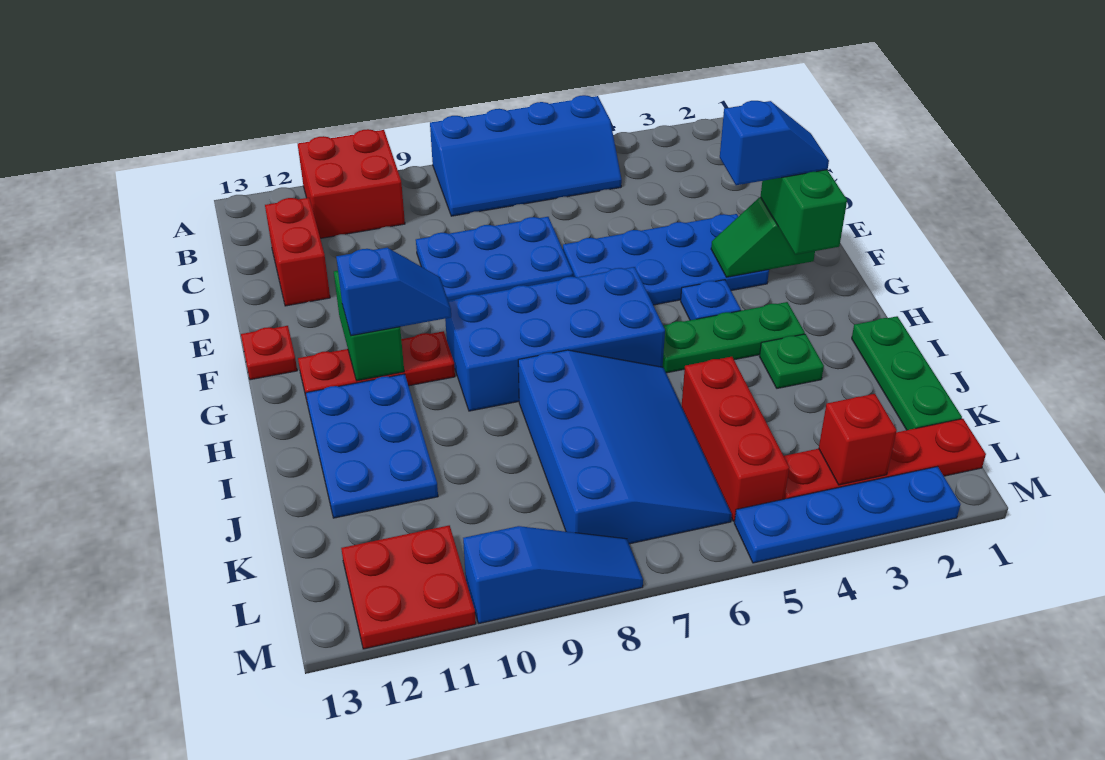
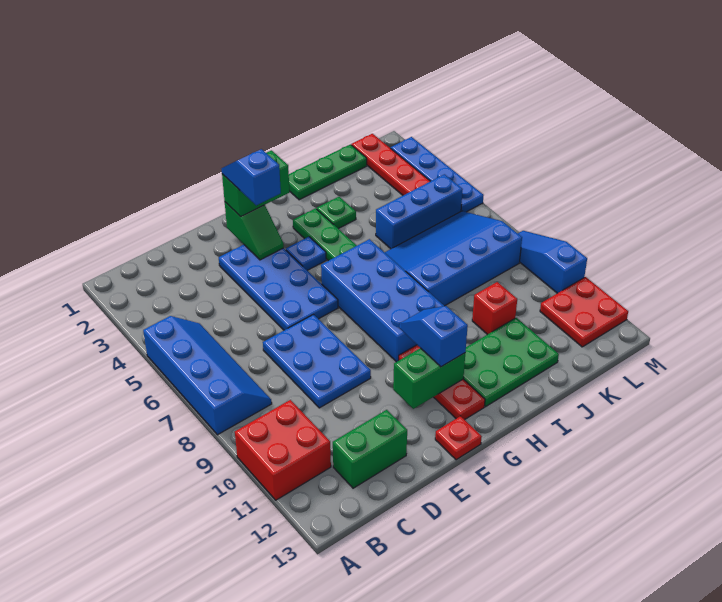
red brick C12:D12 level 1 -> green brick C12:D12 level 1
blue plate H11:J12 level 1 -> green plate H11:J12 level 1
red brick J5:L5 level 1 -> blue brick J5:L5 level 1
red brick L3 level 2 -> red brick J10 level 1

